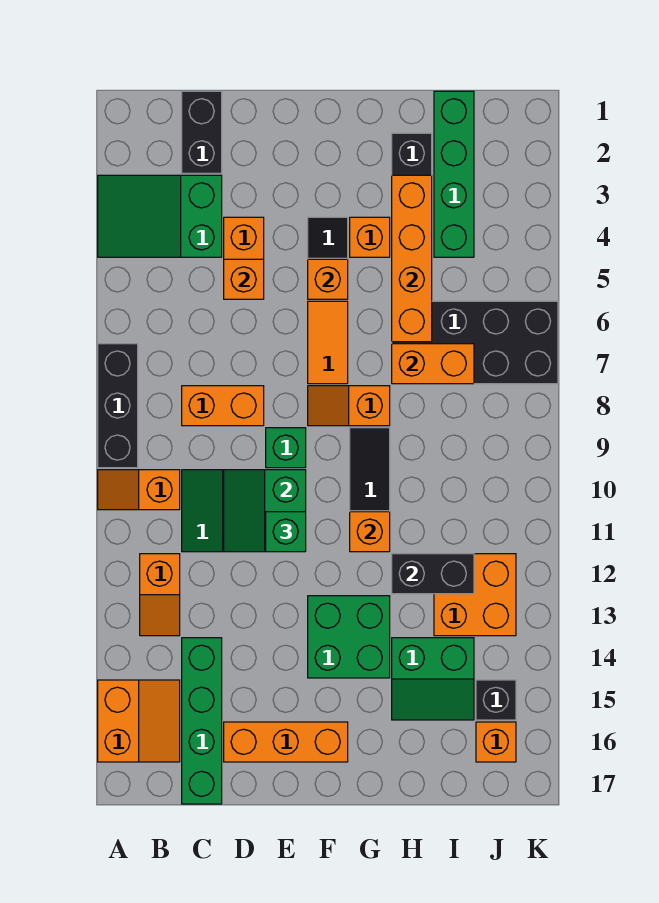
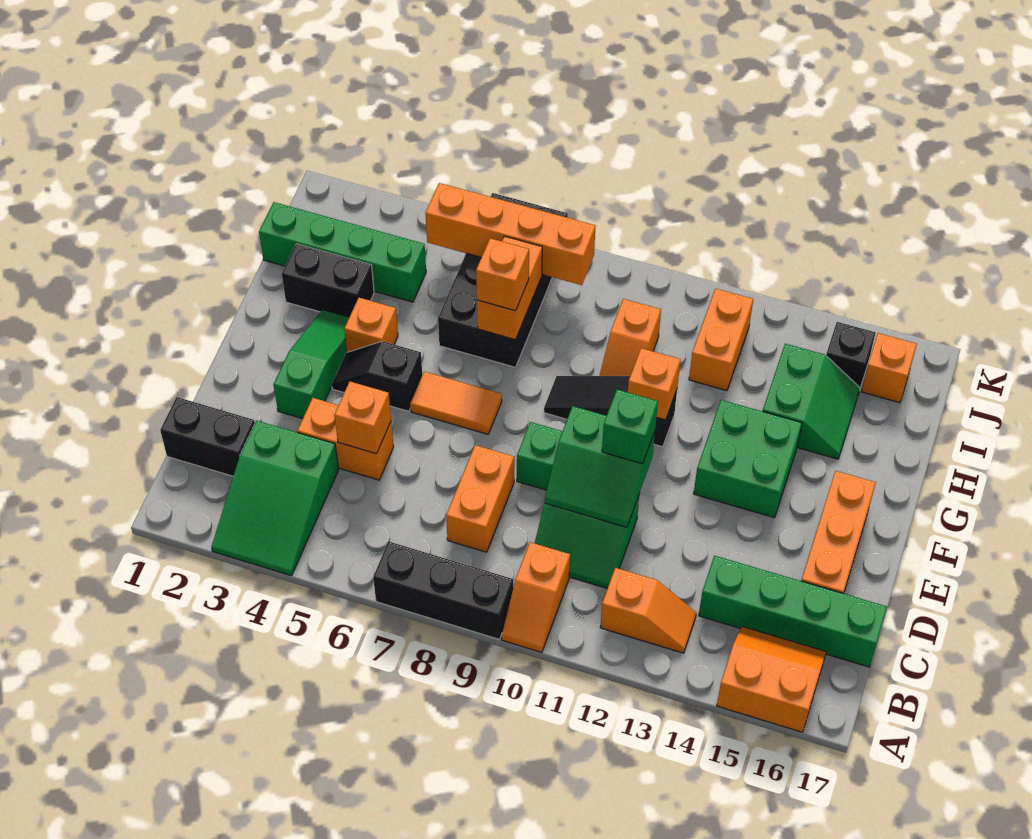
none -> green slope E3:G3 level 1 top E
orange brick F5 level 2 -> orange brick H7 level 3
orange slope F8:G8 level 1 top G -> orange slope H10:I10 level 1 top I
orange brick H3:H6 level 2 -> orange brick J5:J8 level 2
black brick H12:I12 level 2 -> none
orange brick I12:J13 level 1 -> orange brick I12:J12 level 1

